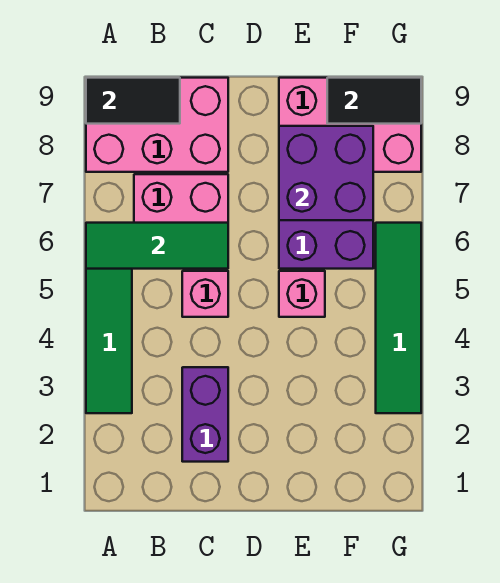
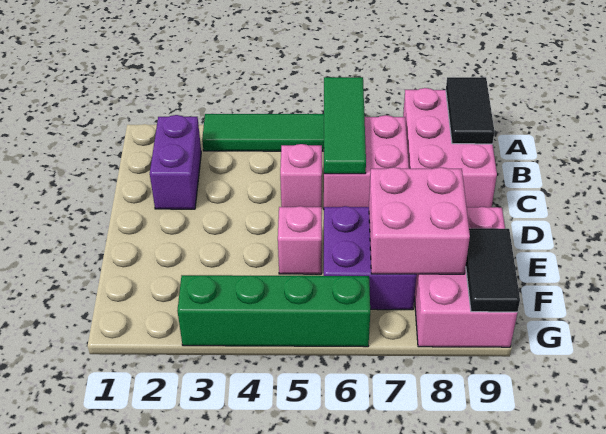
purple brick C2:C3 level 1 -> purple brick B2:C2 level 1
purple brick E7:F8 level 2 -> pink brick E7:F8 level 2
green tile G3:G6 level 1 -> green brick G3:G6 level 1

